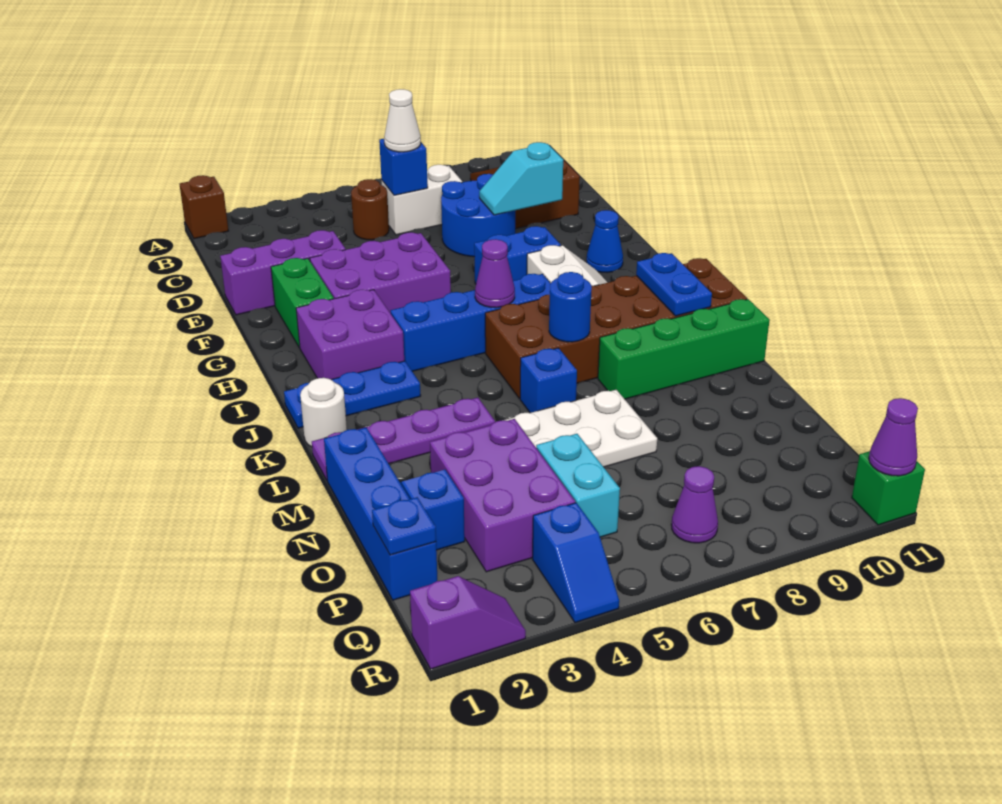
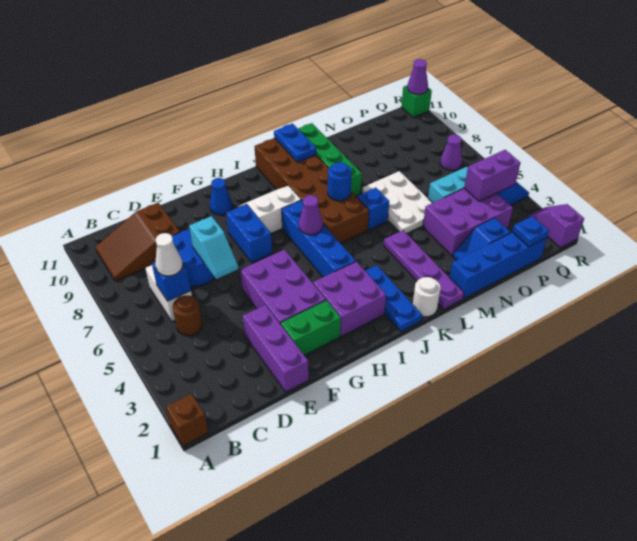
cyan slope E8:E9 level 2 top 9 -> cyan slope E6:E7 level 2 top 7
blue plate J10:K10 level 2 -> blue plate K10:K11 level 2
none -> purple brick P4:Q4 level 2

